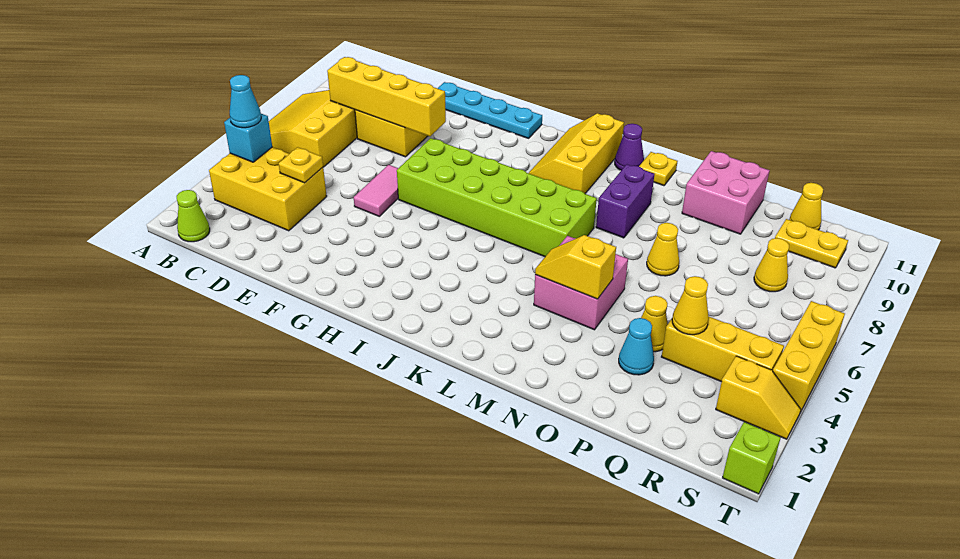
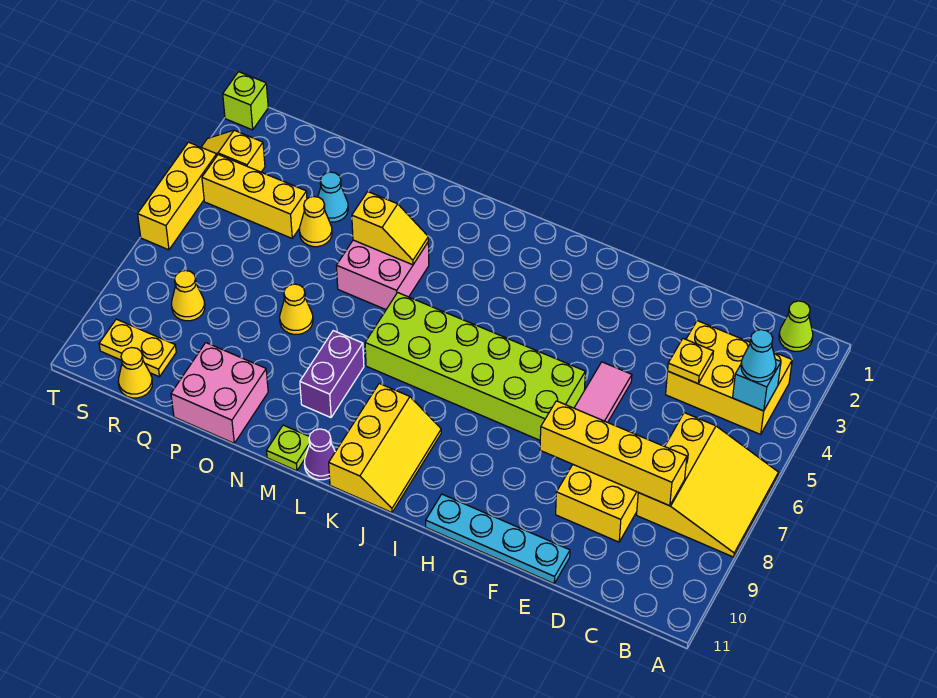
yellow plate M11 level 1 -> lime plate M11 level 1
yellow cone Q4 level 2 -> none

